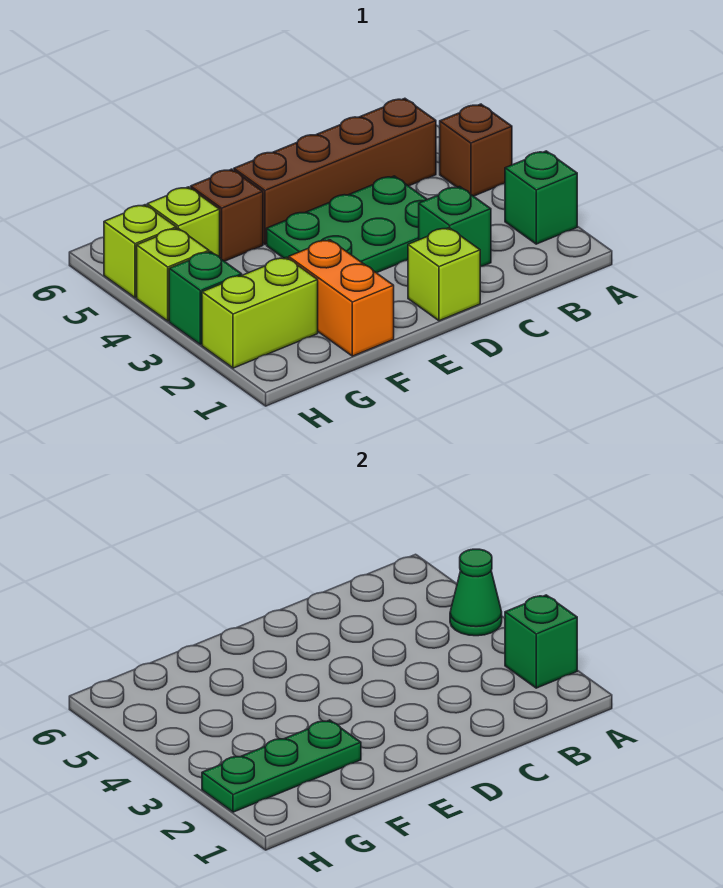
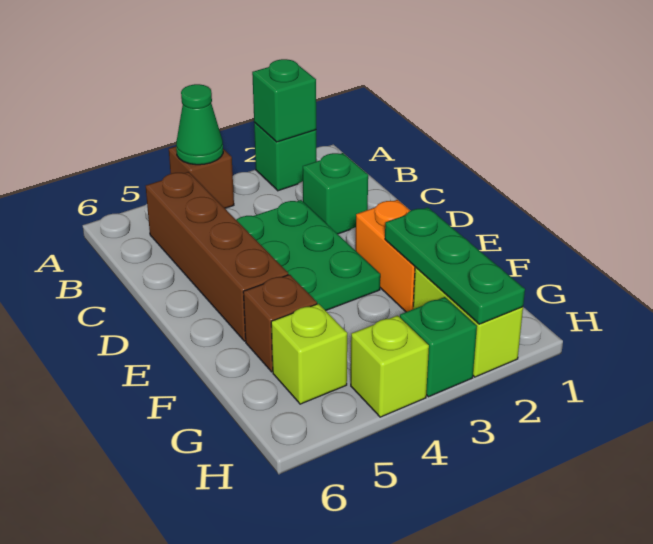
lime brick D1 level 1 -> none
orange brick F1:F2 level 1 -> orange brick E2:F2 level 1
lime brick H5 level 1 -> none

